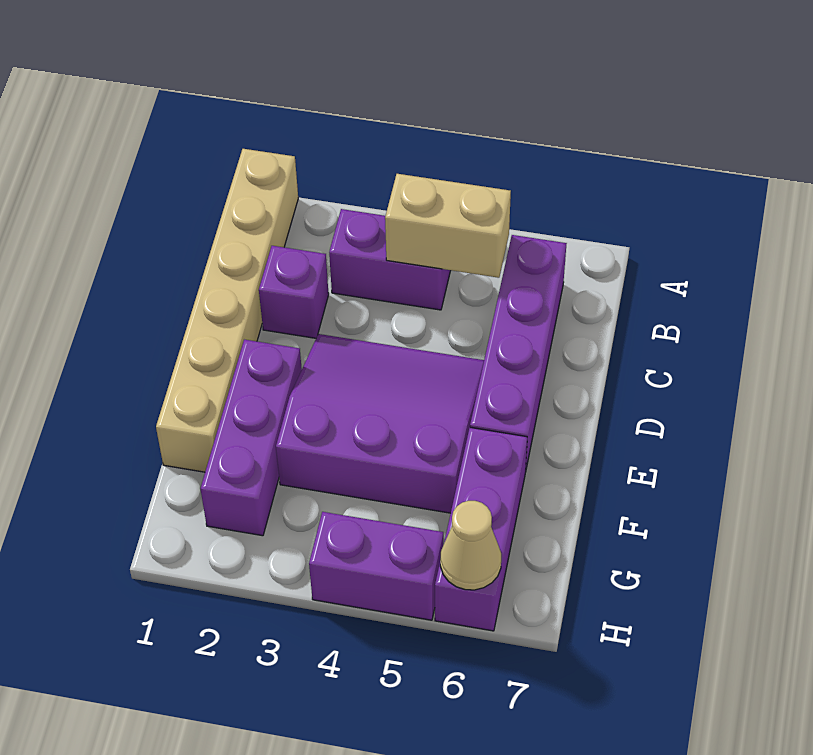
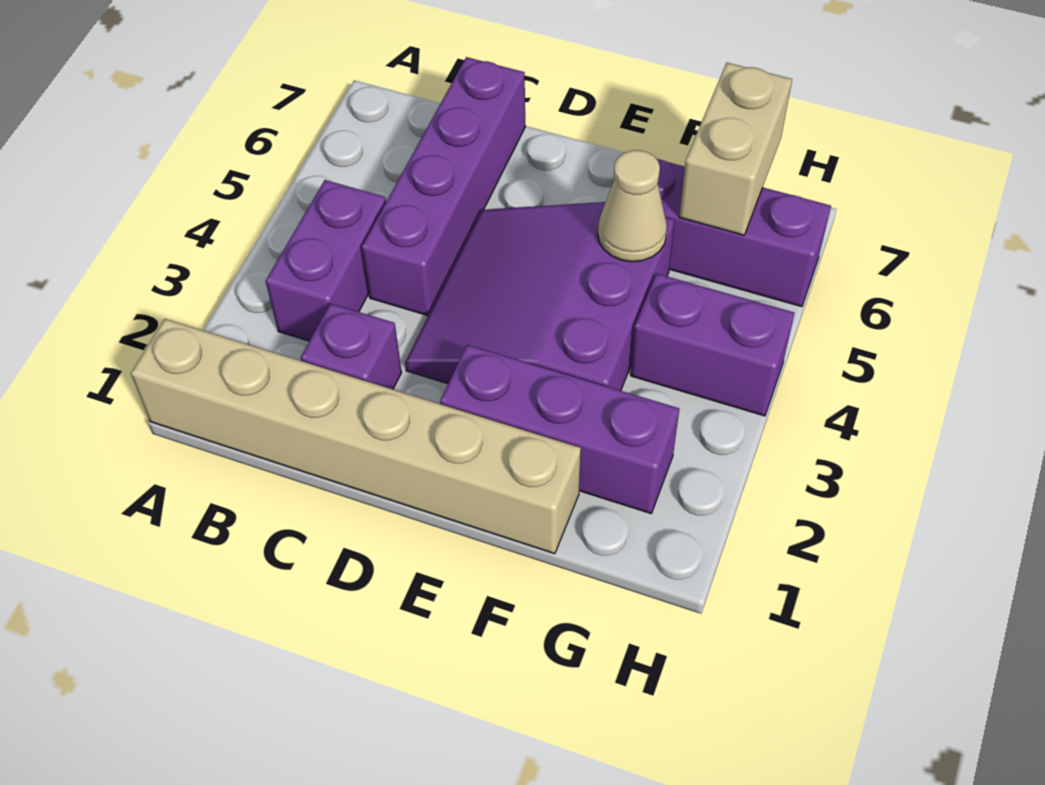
tan brick B4:B5 level 2 -> tan brick G6:G7 level 2
purple brick B6:E6 level 1 -> purple brick C4:C7 level 1
purple brick H4:H5 level 1 -> purple brick G4:H4 level 1
tan cone H6 level 2 -> tan cone F5 level 2

